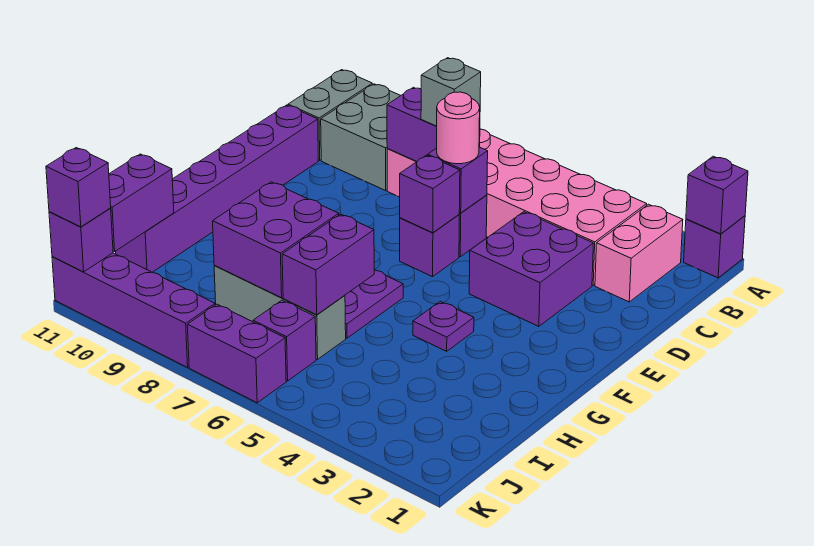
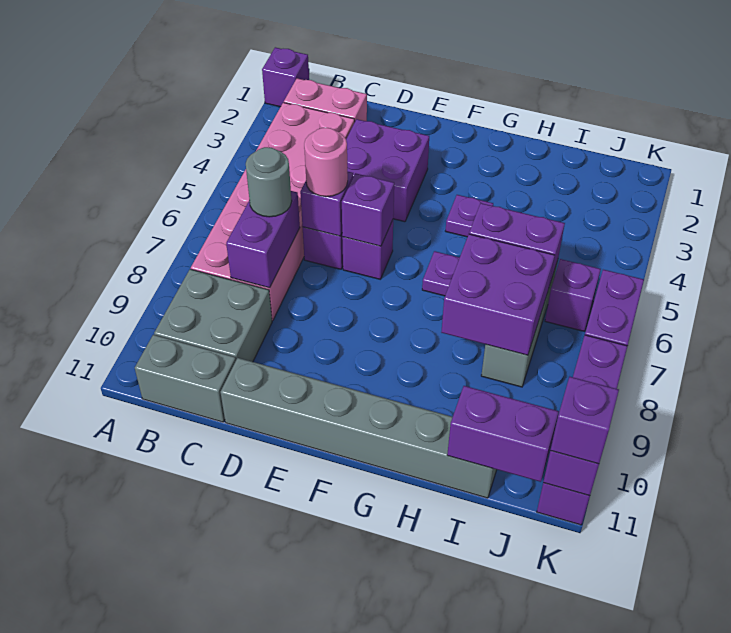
purple brick A1 level 2 -> none
grey brick C7 level 3 -> grey round brick C7 level 3
purple brick D11:I11 level 1 -> grey brick D11:I11 level 1

